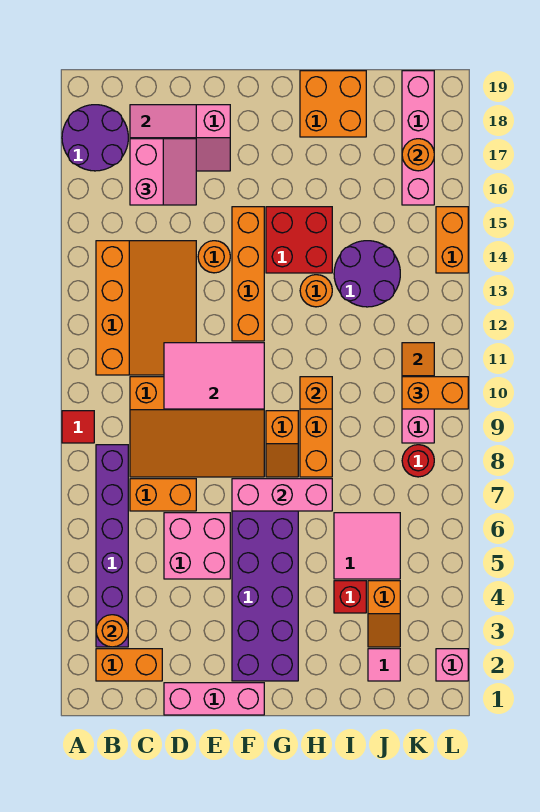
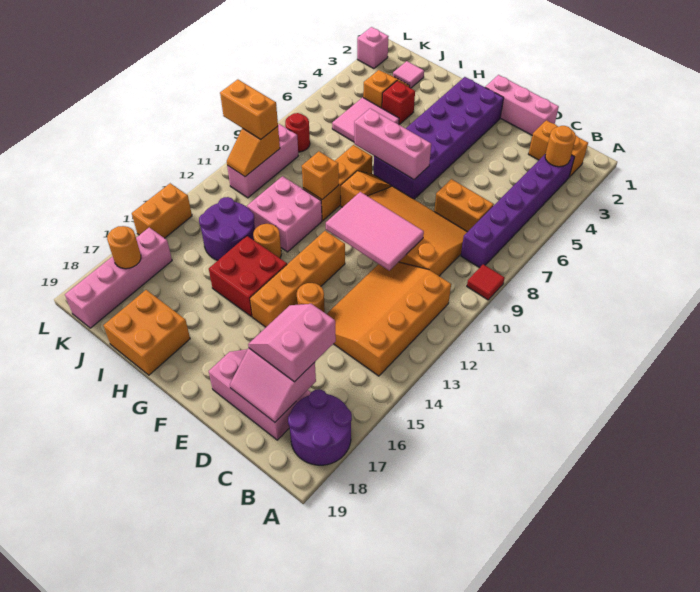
pink brick D5:E6 level 1 -> pink brick H11:I12 level 1

